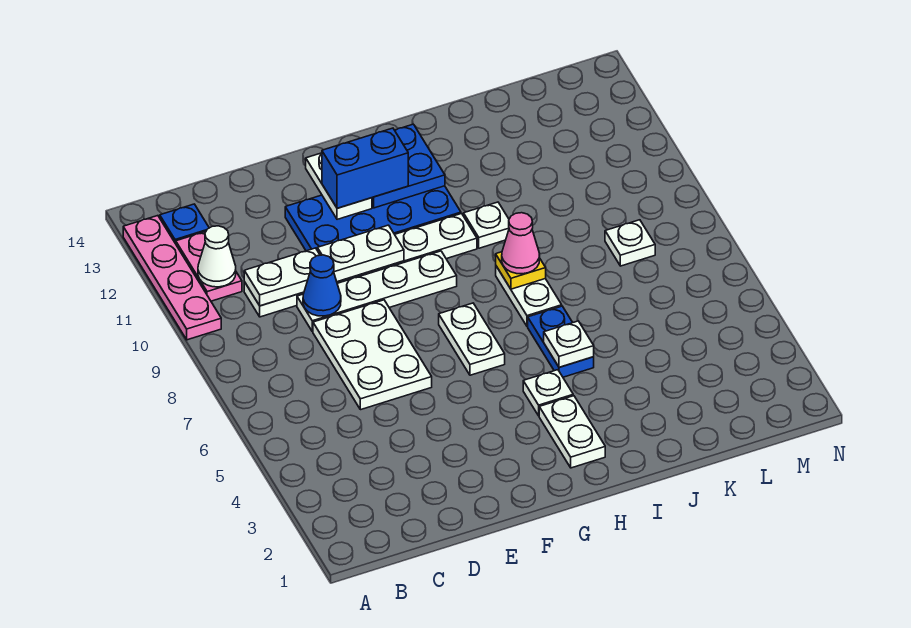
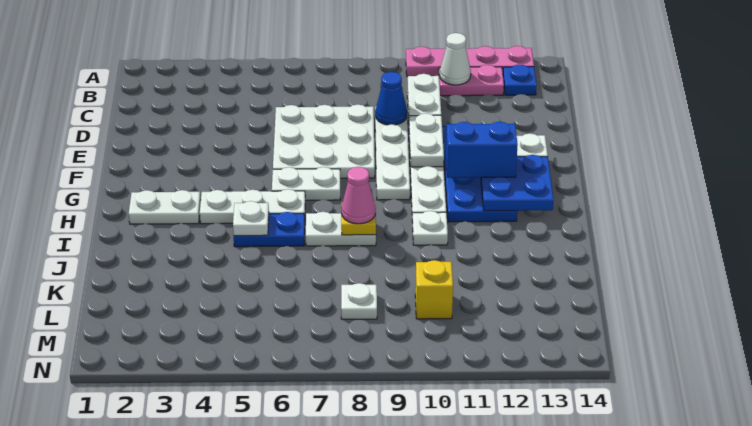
white plate D6:E8 level 1 -> white plate D6:F8 level 1
blue brick F12:G12 level 3 -> blue brick G11:G12 level 3
white plate H4 level 1 -> white plate H4:H6 level 1
none -> yellow brick L10 level 1

